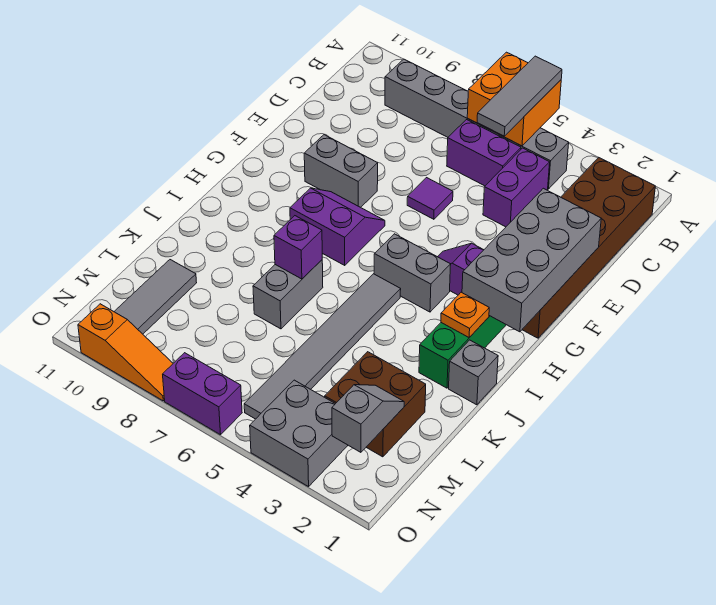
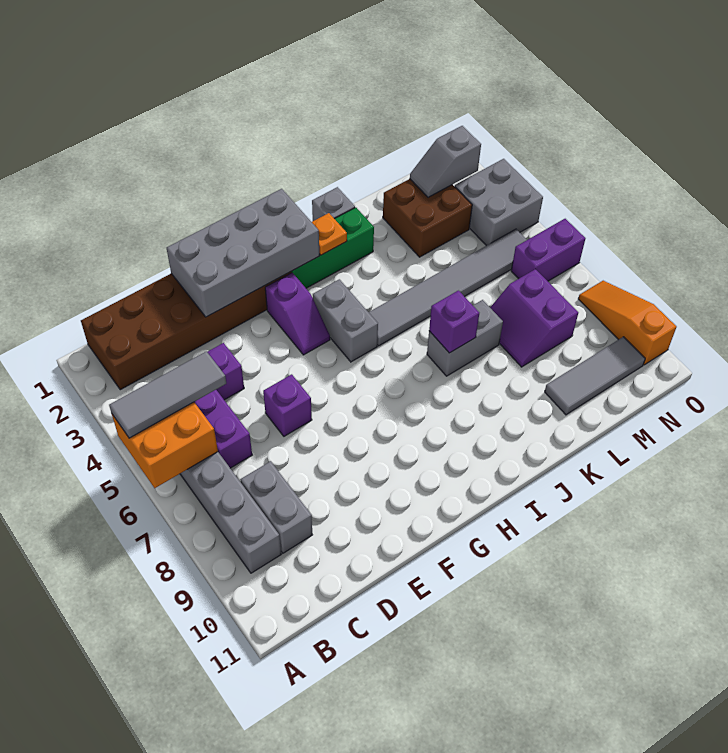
purple tile E6 level 1 -> purple brick E6 level 1
grey brick F8:F9 level 1 -> grey brick C8:C9 level 1
purple slope G7:H8 level 1 top H -> purple slope L7:M8 level 1 top M
purple brick O6:O7 level 1 -> purple brick N6:O6 level 1

